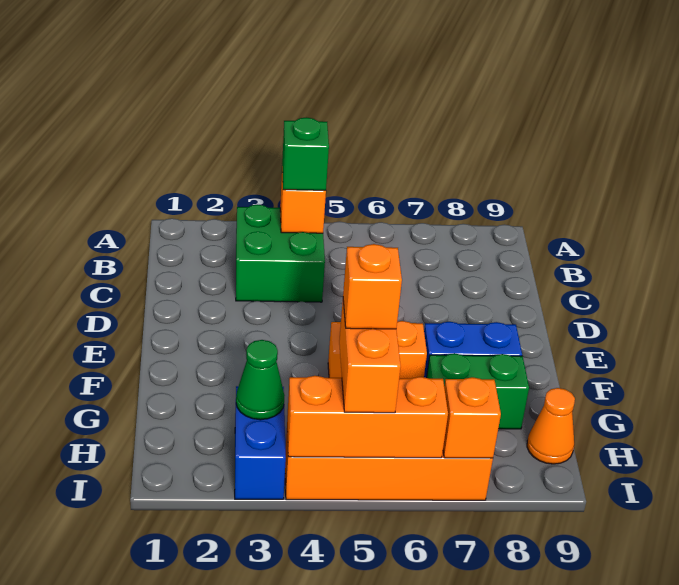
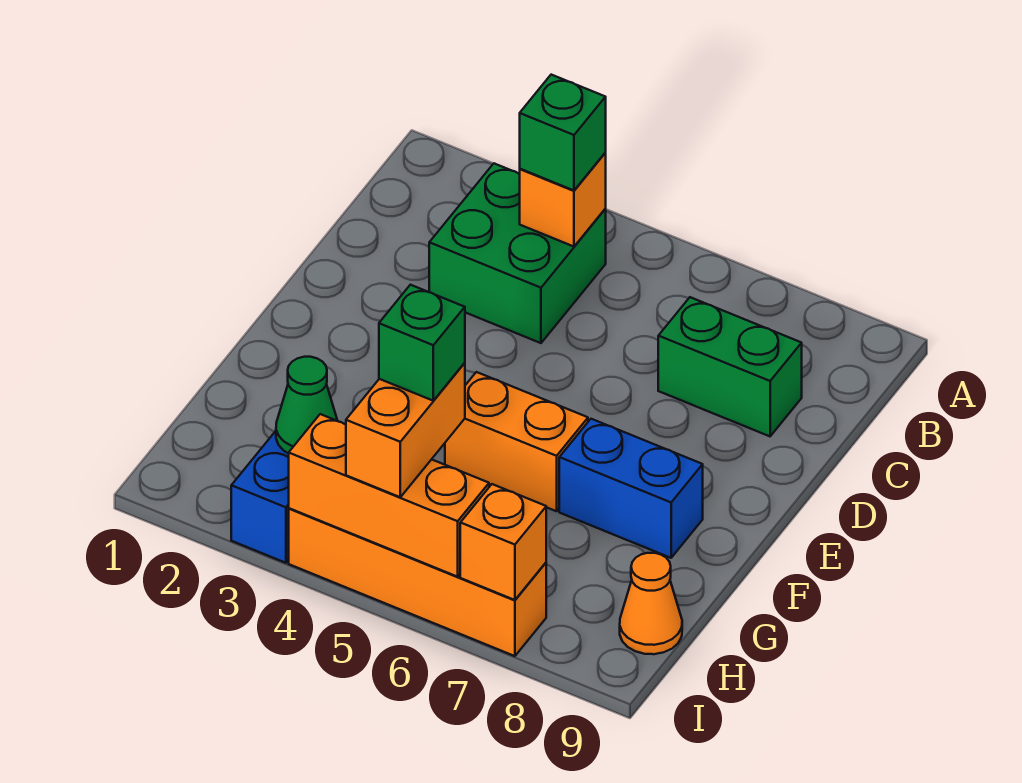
green brick G7:G8 level 1 -> green brick C7:C8 level 1
orange brick H5 level 4 -> green brick H5 level 4

